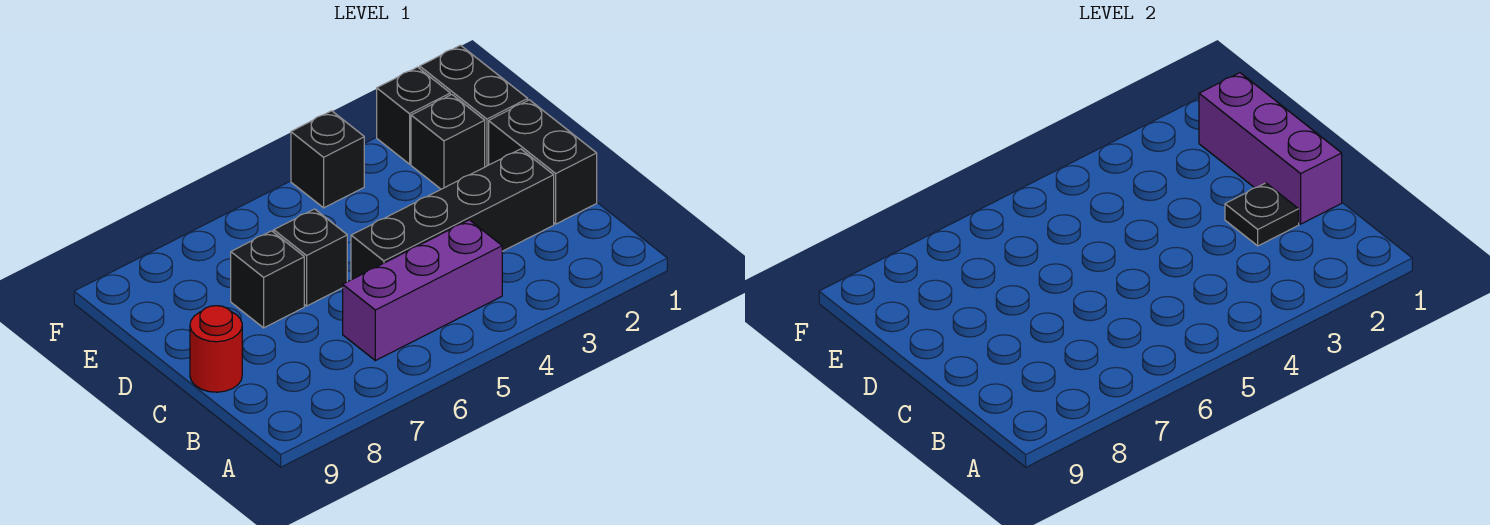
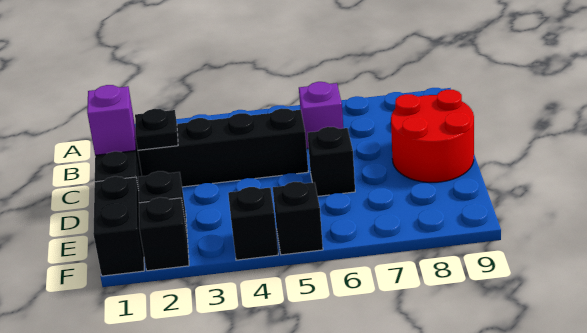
purple brick B4:B6 level 1 -> purple brick B6 level 1
purple brick C1:E1 level 2 -> purple brick C1 level 2
red round brick C9 level 1 -> red round brick C8:D9 level 1
black brick D7 level 1 -> black brick F5 level 1

